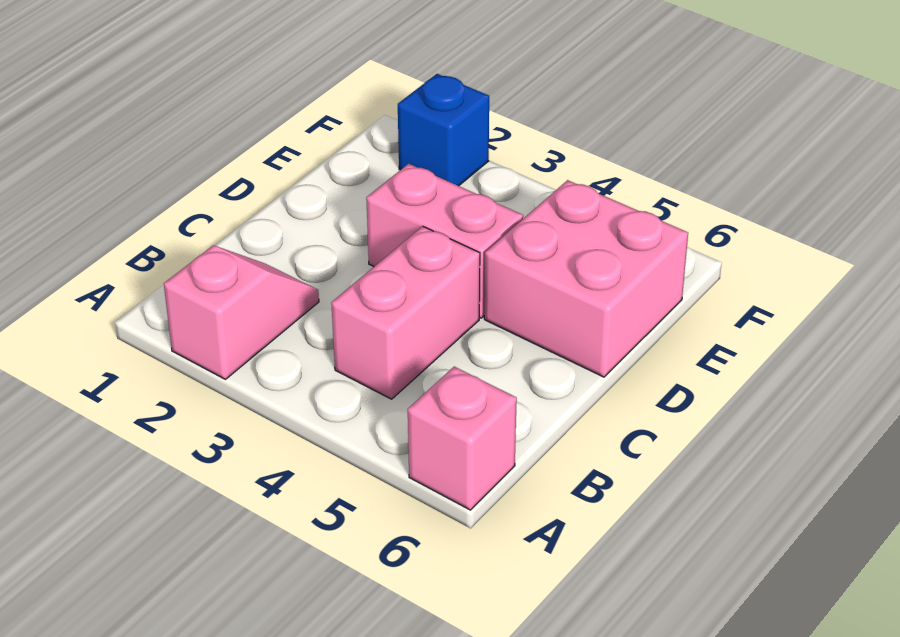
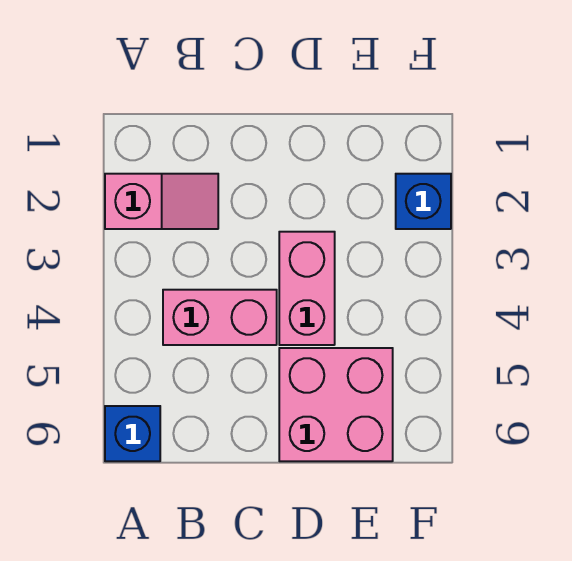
pink brick A6 level 1 -> blue brick A6 level 1

